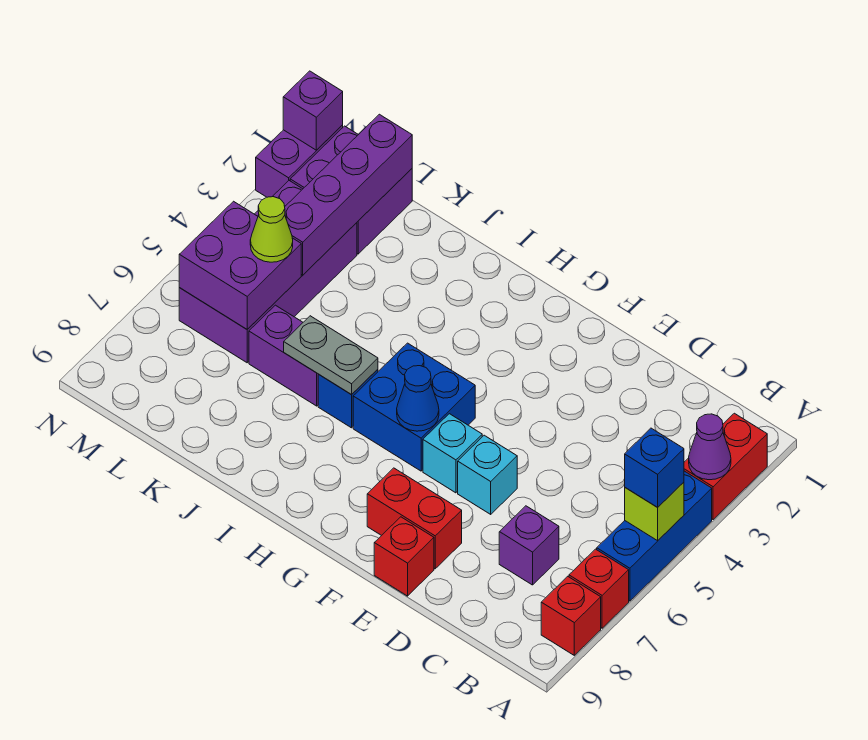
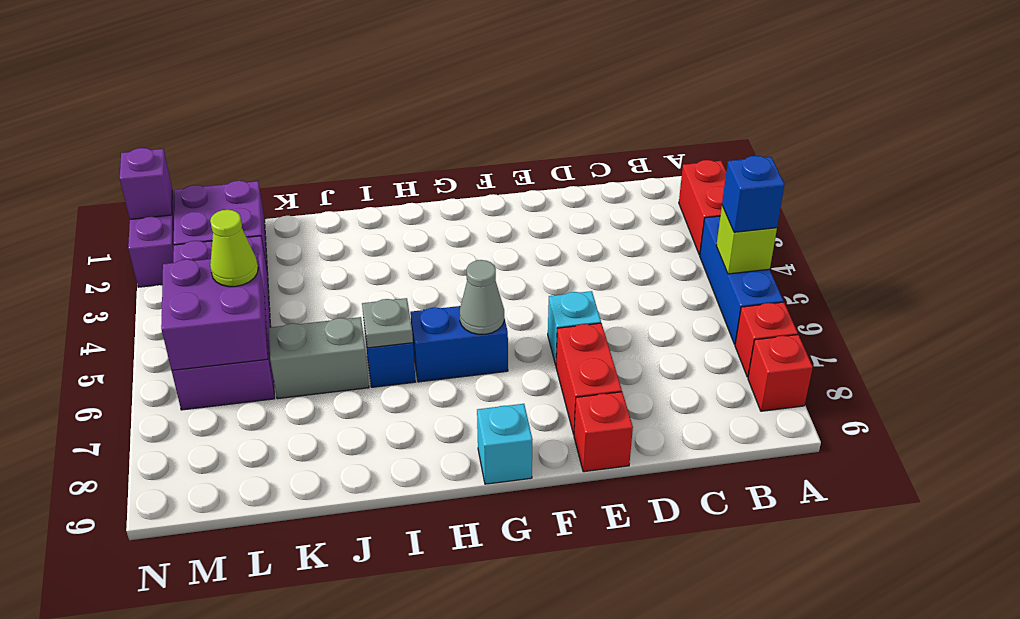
purple cone A3 level 2 -> none
purple brick C7 level 1 -> none
red brick E8:F8 level 1 -> red brick E7:E8 level 1
cyan brick F6 level 1 -> cyan brick G9 level 1
blue brick G5:H6 level 1 -> blue brick G6:H6 level 1
blue cone G6 level 2 -> grey cone G6 level 2
grey plate I6:J6 level 2 -> grey plate I6 level 2
purple brick J6:K6 level 1 -> grey brick J6:K6 level 1
purple brick L1:L4 level 2 -> none

